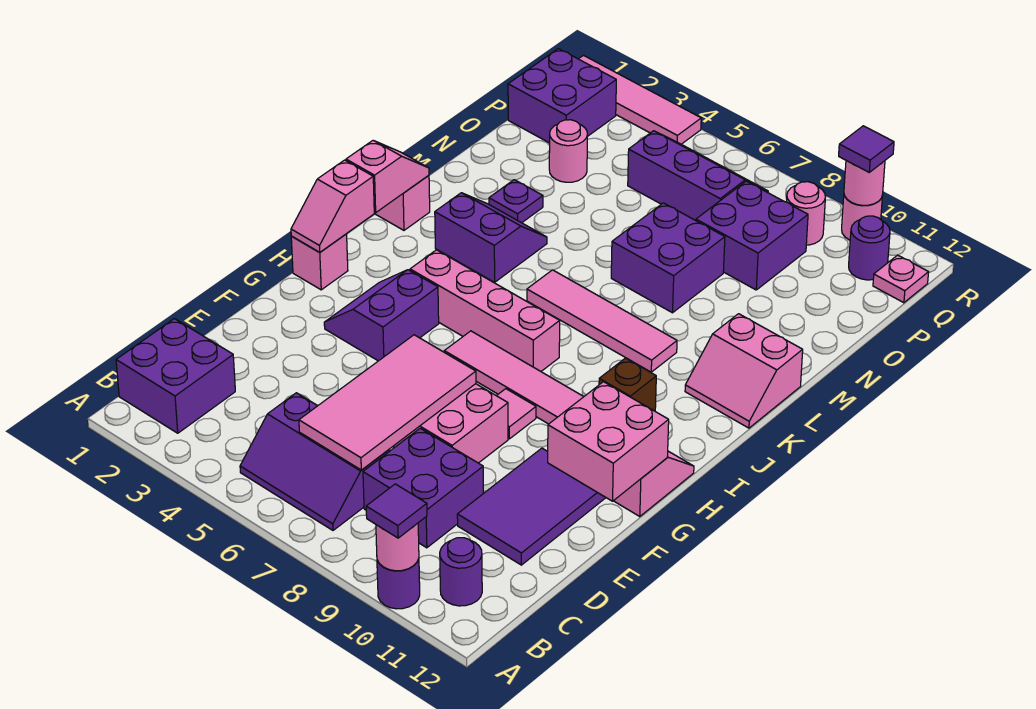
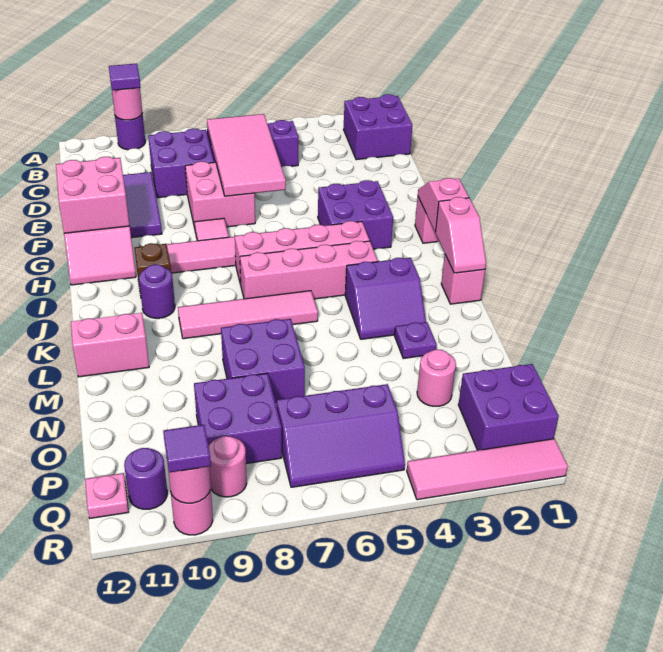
purple round brick B11 level 1 -> purple round brick J10 level 1
purple slope G3:H4 level 1 top 4 -> purple brick G3:H4 level 1
none -> pink brick J4:J7 level 1

